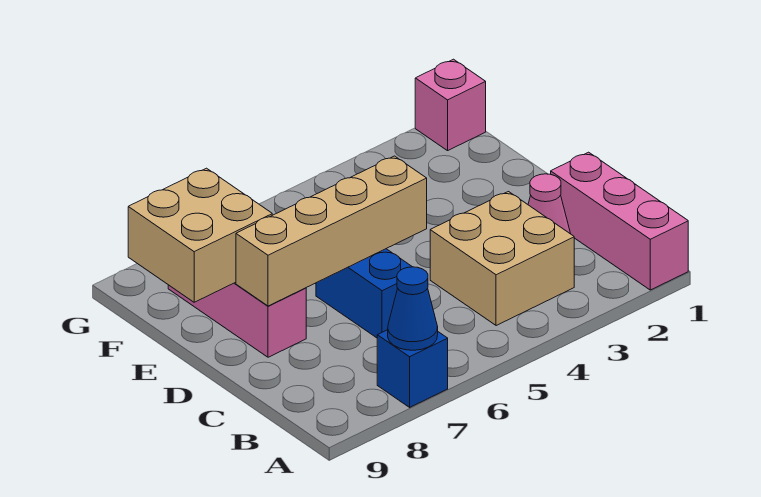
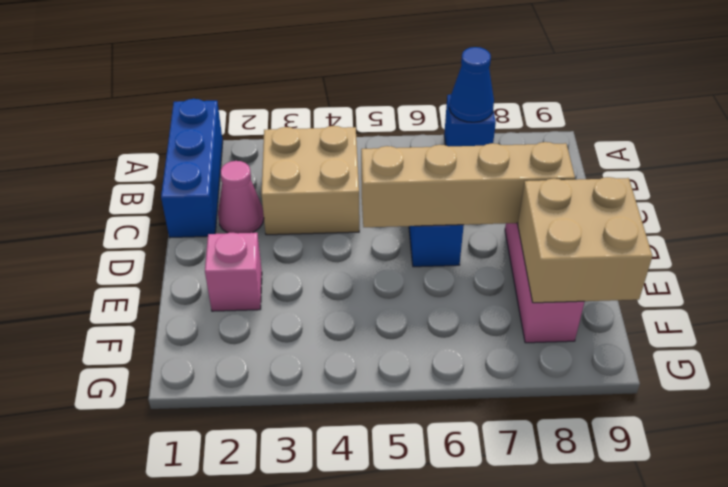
pink brick A1:C1 level 1 -> blue brick A1:C1 level 1
pink brick G1 level 1 -> pink brick E2 level 1

